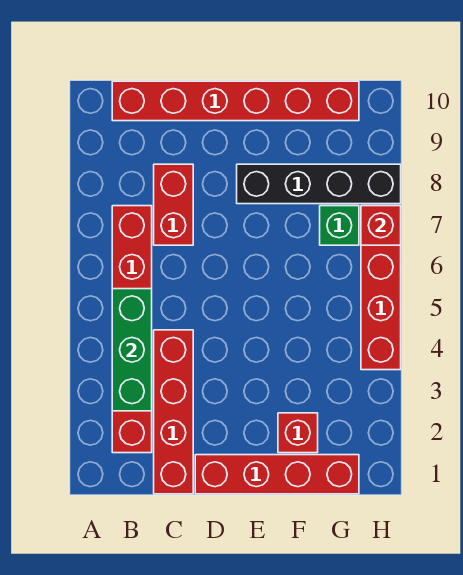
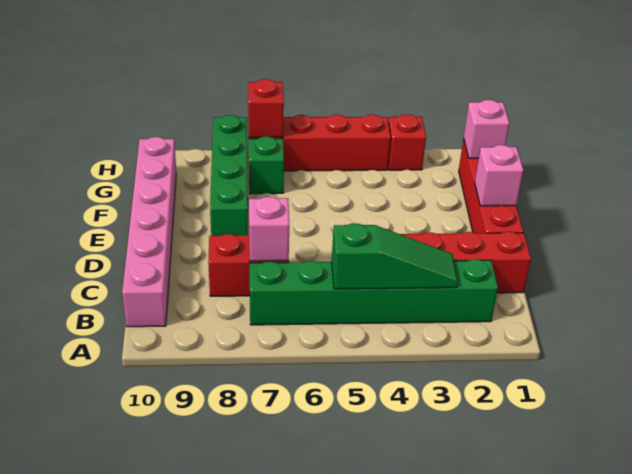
red brick B2:B7 level 1 -> green brick B2:B7 level 1
green brick B3:B5 level 2 -> green slope B3:B5 level 2 top 5
red brick B10:G10 level 1 -> pink brick B10:G10 level 1
none -> pink brick C7 level 2
none -> pink brick E1 level 2
black brick E8:H8 level 1 -> green brick E8:H8 level 1
red brick F2 level 1 -> red brick H3 level 1
none -> pink brick G1 level 2

